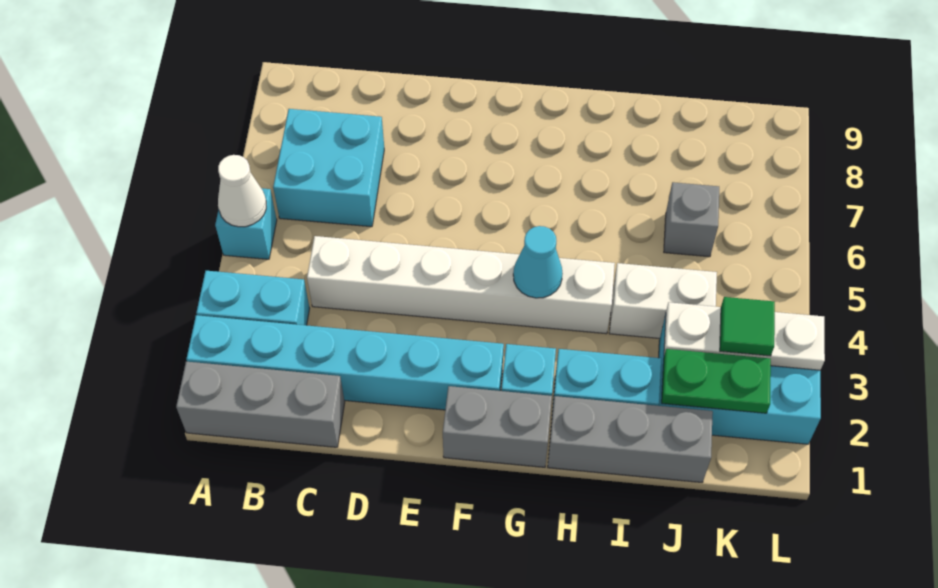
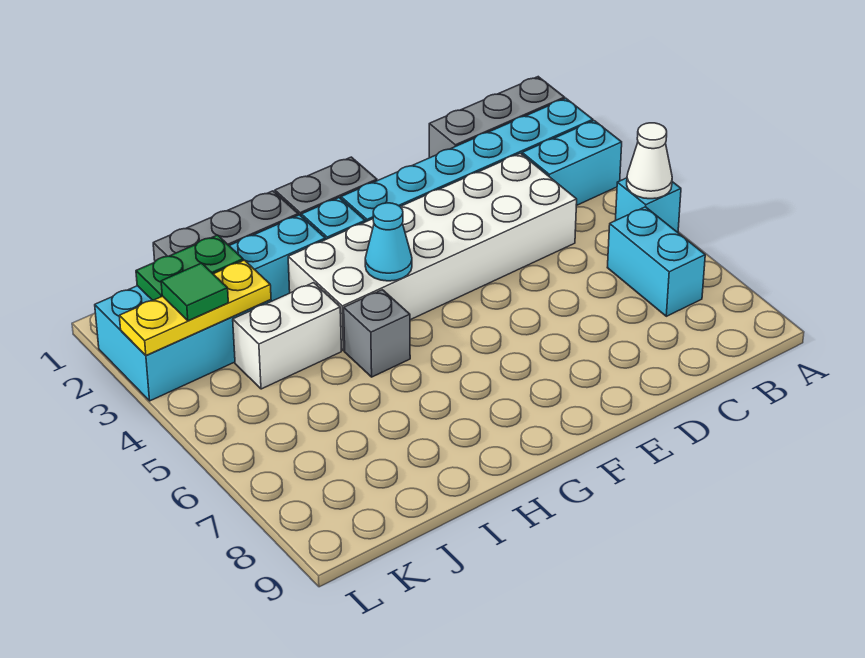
cyan brick B6:C7 level 1 -> cyan brick B6:B7 level 1
white brick C4:H4 level 1 -> white brick C3:H4 level 1
white plate J3:L3 level 2 -> yellow plate J3:L3 level 2
grey brick J6 level 1 -> grey brick H5 level 1

